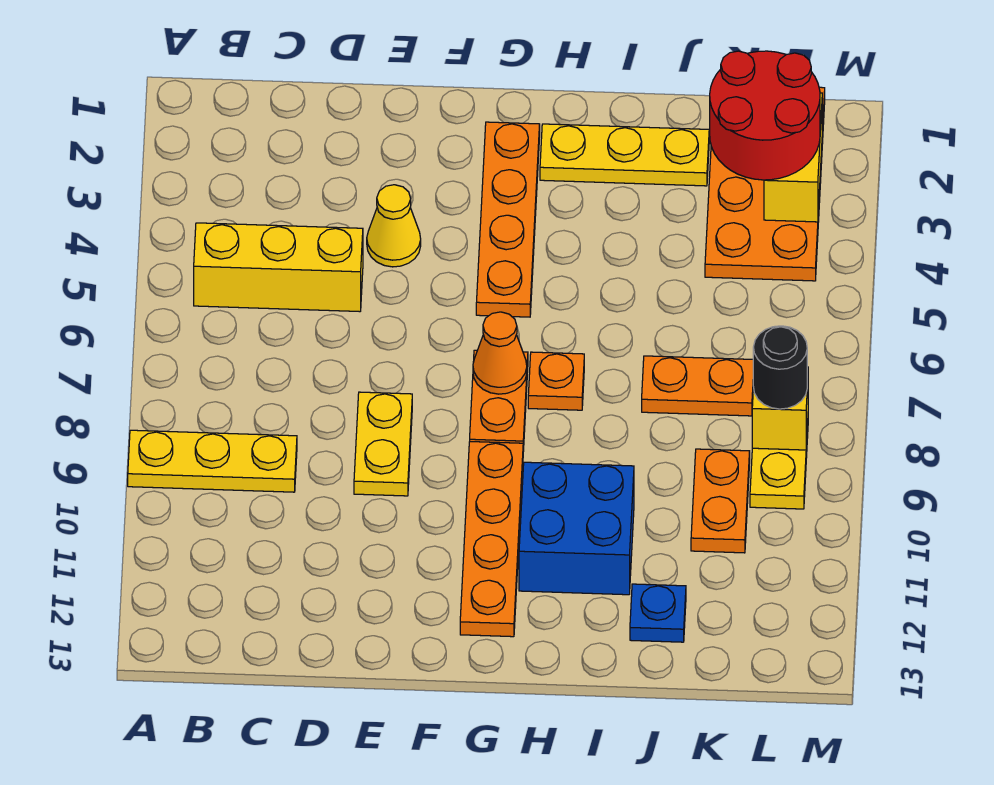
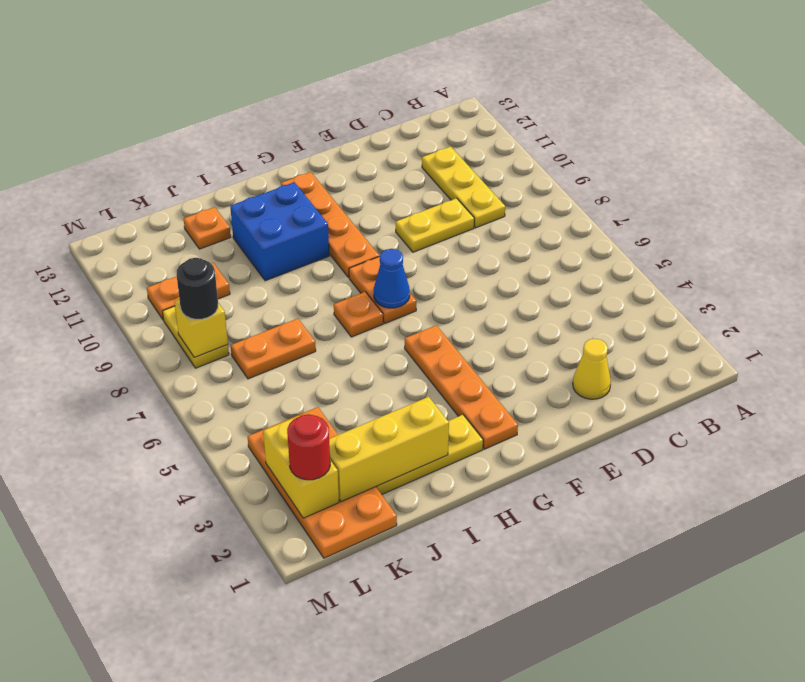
yellow plate A9:C9 level 1 -> yellow plate C9:C11 level 1
yellow brick B5:D5 level 1 -> yellow brick I2:K2 level 2
yellow cone E4 level 1 -> yellow cone D2 level 1
yellow plate E8:E9 level 1 -> yellow plate D9:E9 level 1
orange cone G7 level 2 -> blue cone G7 level 2
blue plate J12 level 1 -> orange plate J12 level 1
red round brick K2:L3 level 3 -> red round brick L2 level 3
orange plate K9:K10 level 1 -> orange plate K10:L10 level 1

